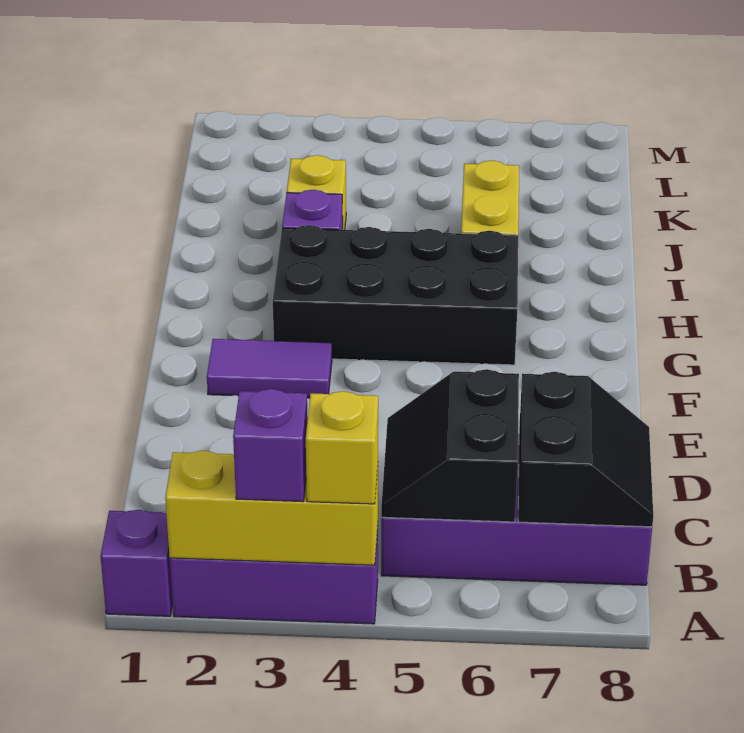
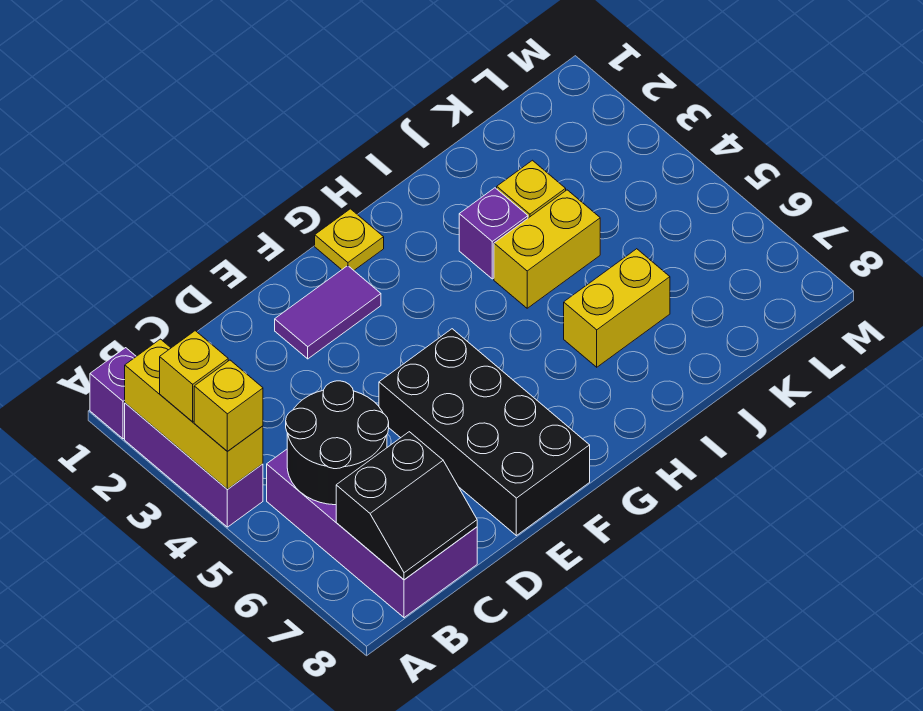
purple brick A3 level 3 -> yellow brick A3 level 3
black slope B5:C6 level 2 top 6 -> black round brick B5:C6 level 2
purple tile F2:F3 level 1 -> purple tile E2:F2 level 1
none -> yellow plate G1 level 1
black brick G3:H6 level 1 -> black brick E5:F8 level 1
none -> yellow brick I4:J4 level 1

